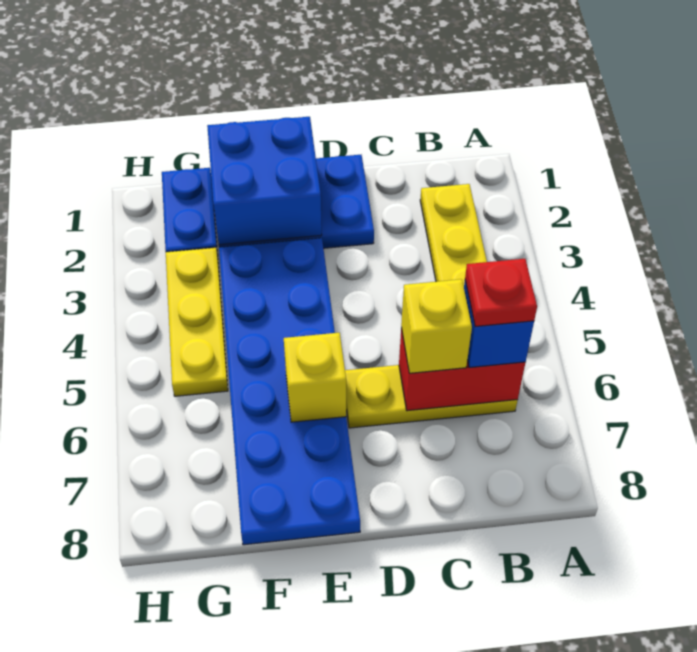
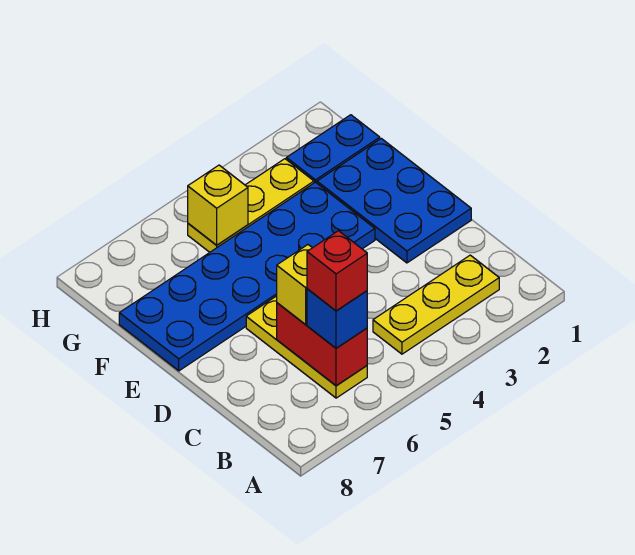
red plate B6 level 4 -> red brick B6 level 4
blue brick E1:F2 level 2 -> none
yellow brick E6 level 2 -> yellow brick G5 level 2

